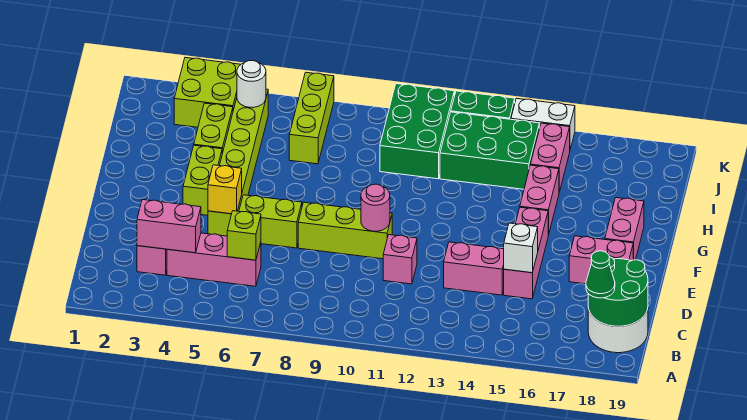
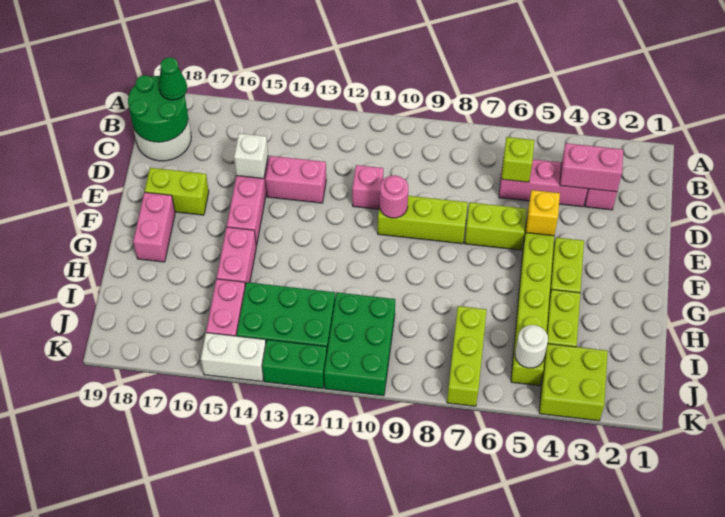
pink brick E17:E18 level 1 -> lime brick E17:E18 level 1

